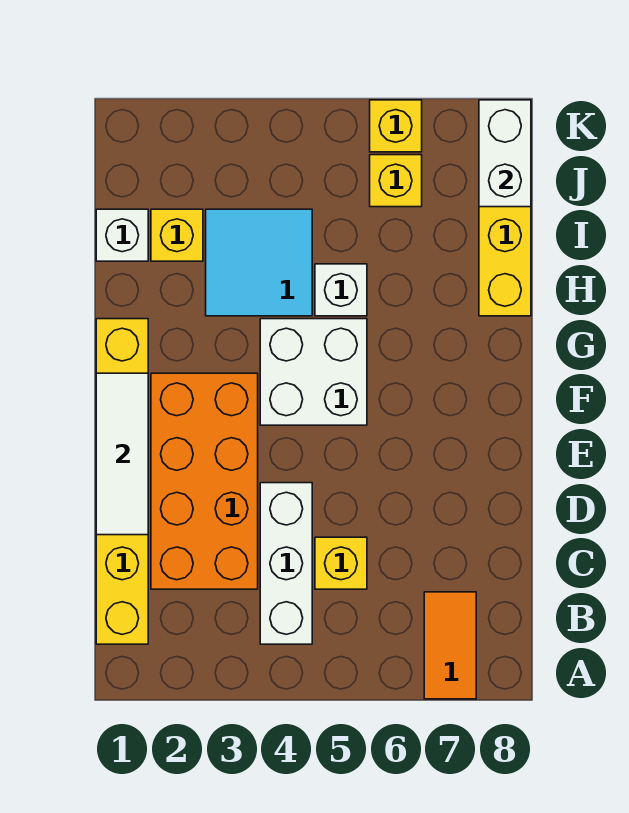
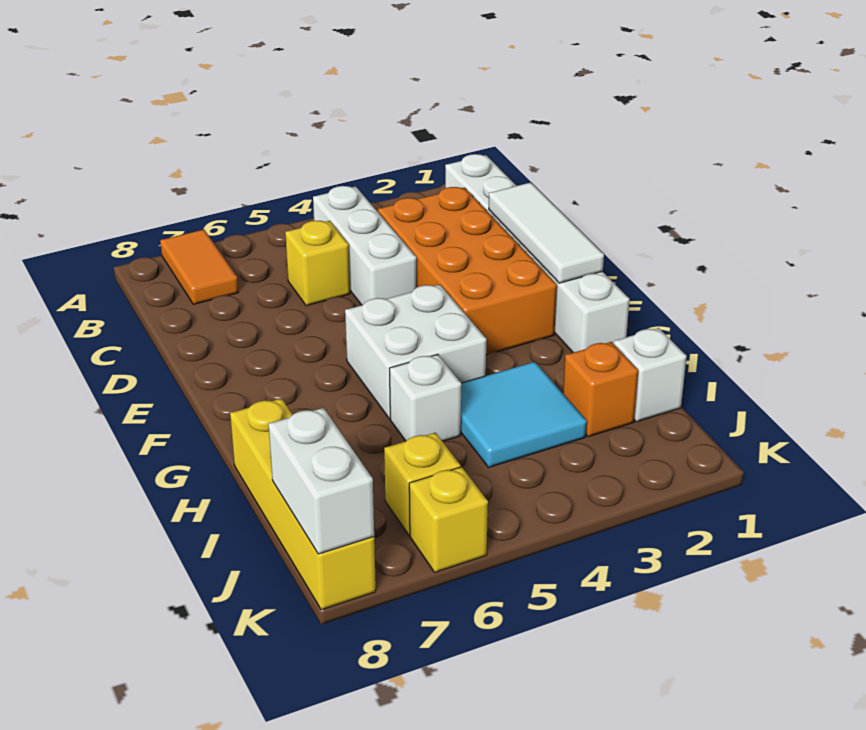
yellow brick B1:G1 level 1 -> white brick B1:G1 level 1
yellow brick I2 level 1 -> orange brick I2 level 1

